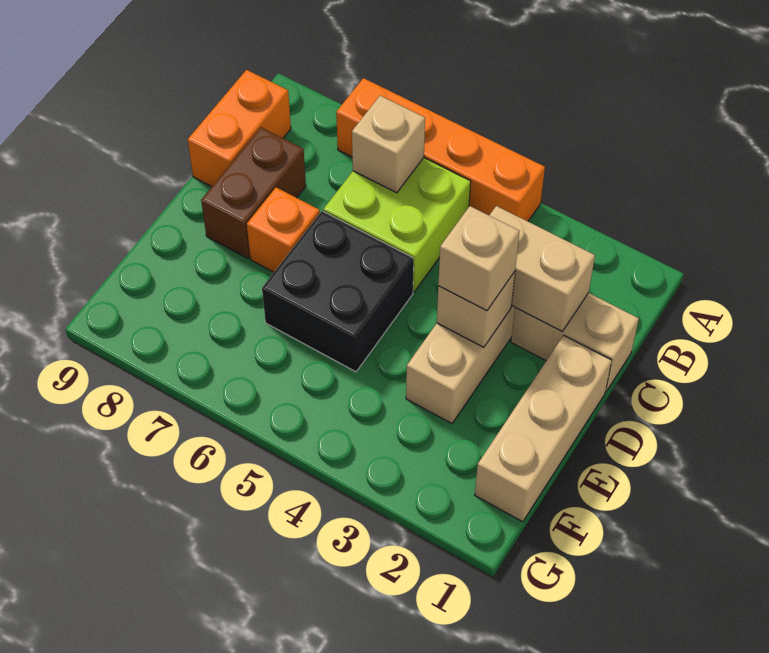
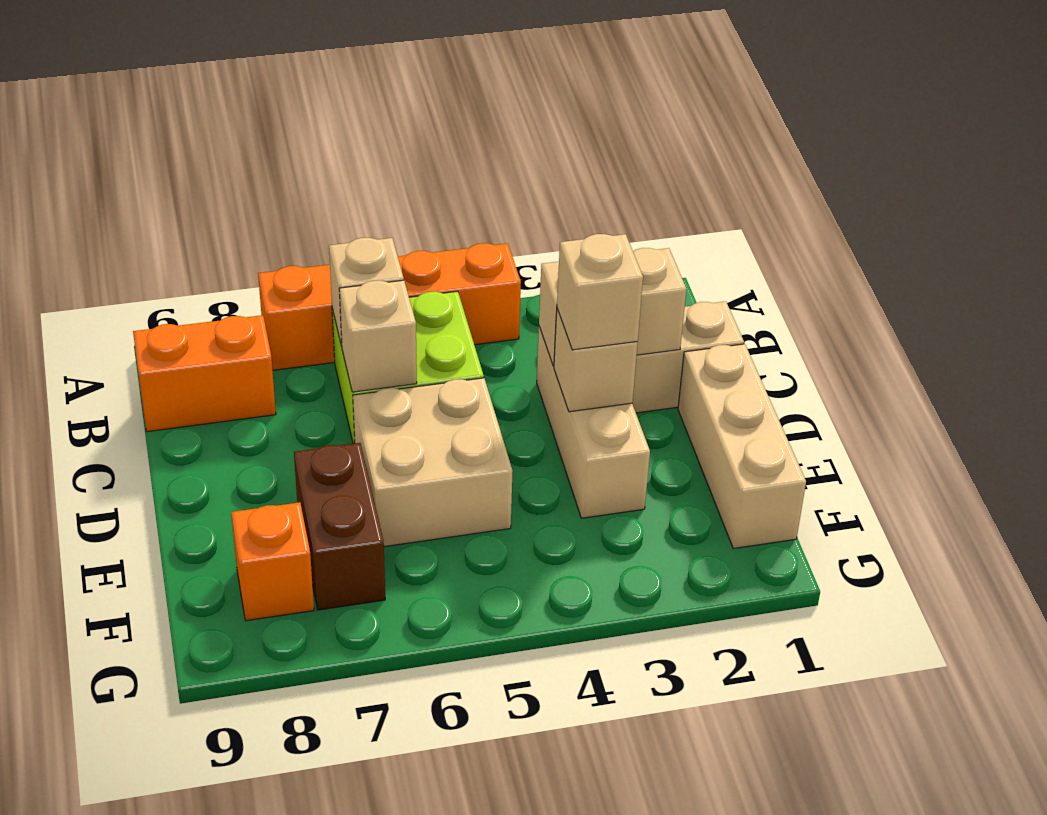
orange brick B9:C9 level 1 -> orange brick B8:B9 level 1
none -> tan brick C6 level 2
brown brick C8:D8 level 1 -> brown brick E7:F7 level 1
black brick D5:E6 level 1 -> tan brick D5:E6 level 1
orange brick D7 level 1 -> orange brick F8 level 1

